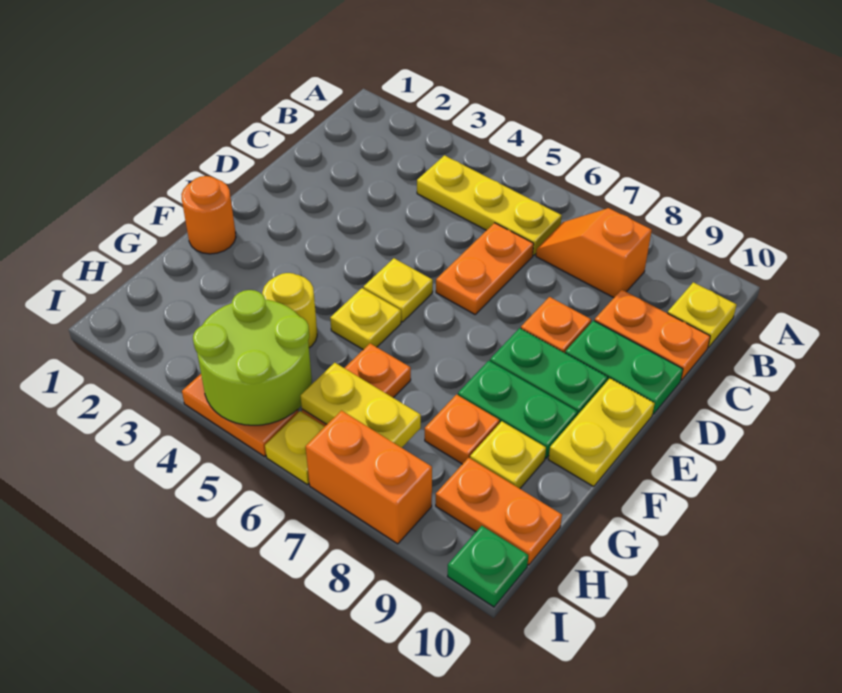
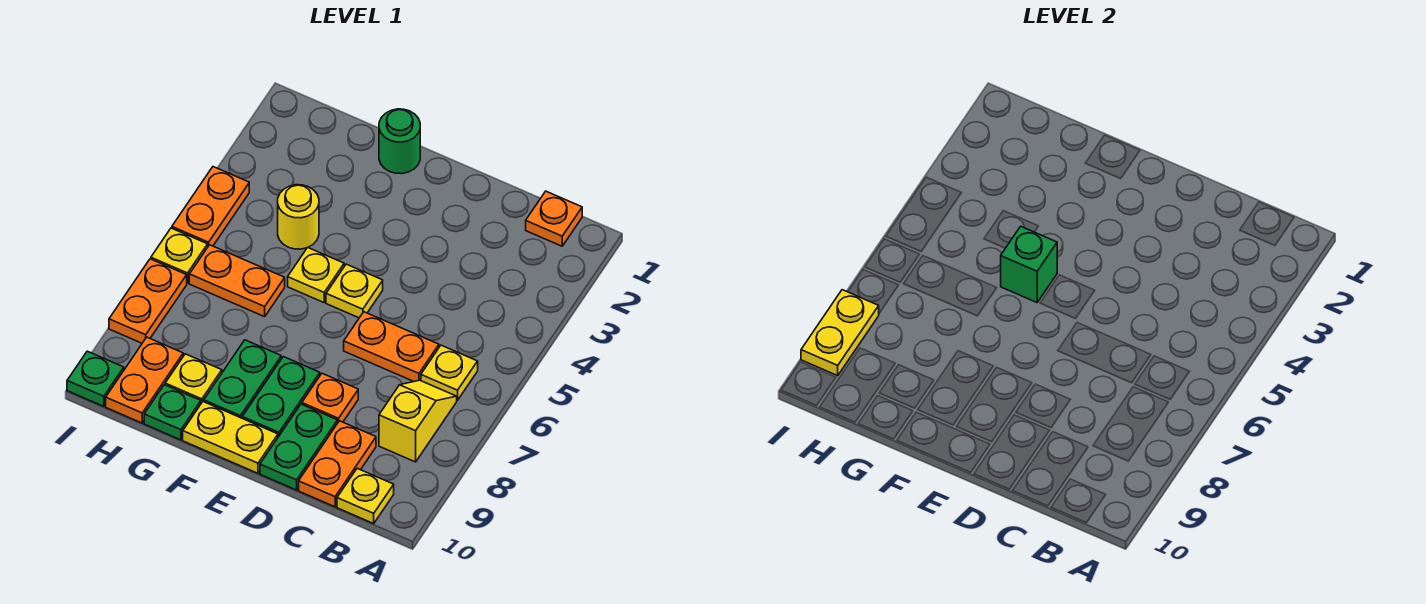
yellow plate B4:B6 level 1 -> yellow plate B6 level 1
orange slope B7:B8 level 1 top 8 -> yellow slope B7:B8 level 1 top 8
orange round brick F1 level 1 -> green round brick F1 level 1
none -> green brick F5 level 2
orange plate G8 level 1 -> orange plate B1 level 1
none -> green plate G10 level 1
lime round brick H4:I5 level 2 -> none
yellow plate H6:H7 level 2 -> yellow plate I8:I9 level 2
orange brick I7:I8 level 1 -> orange plate I7:I8 level 1

